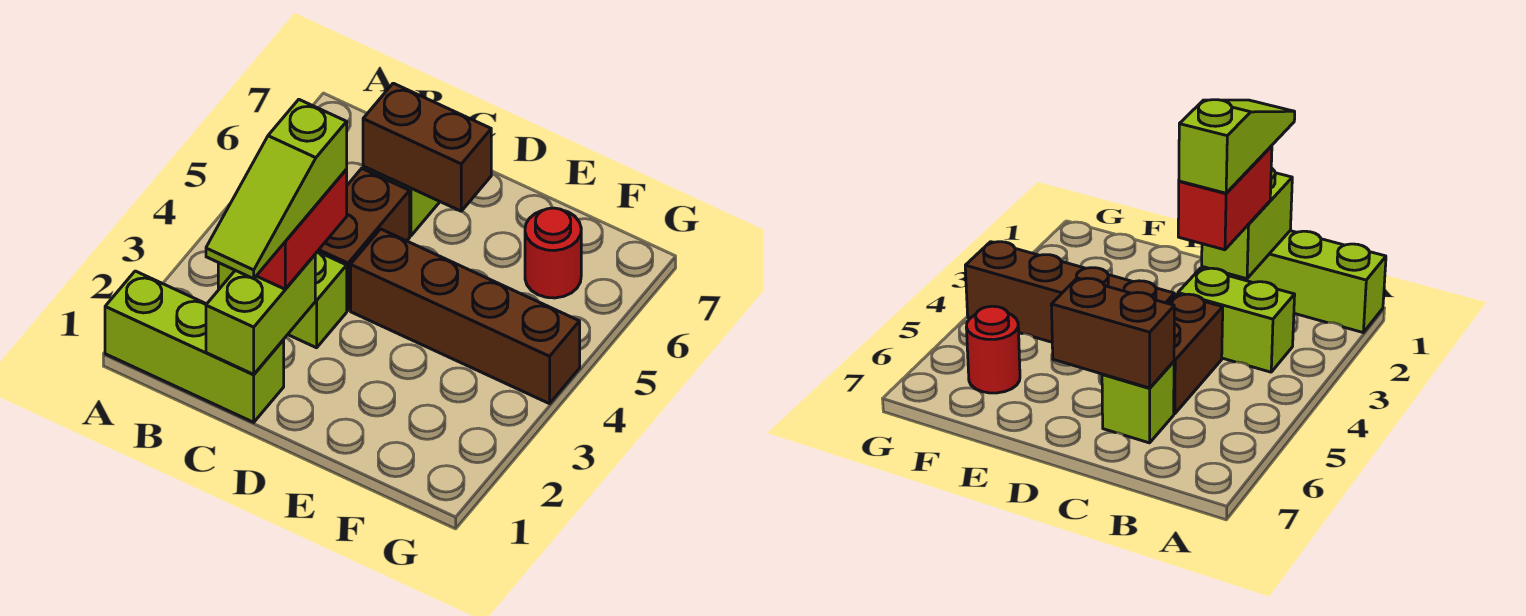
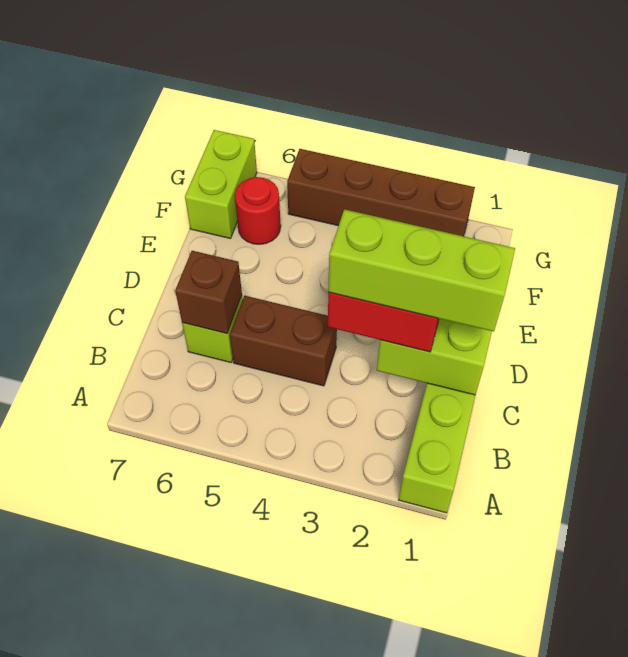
lime brick B3:C3 level 1 -> lime brick F7:G7 level 1
lime slope C1:C3 level 4 top 3 -> lime brick C1:C3 level 4
brown brick C6:D6 level 2 -> brown brick C6 level 2
brown brick D4:G4 level 1 -> brown brick G2:G5 level 1

